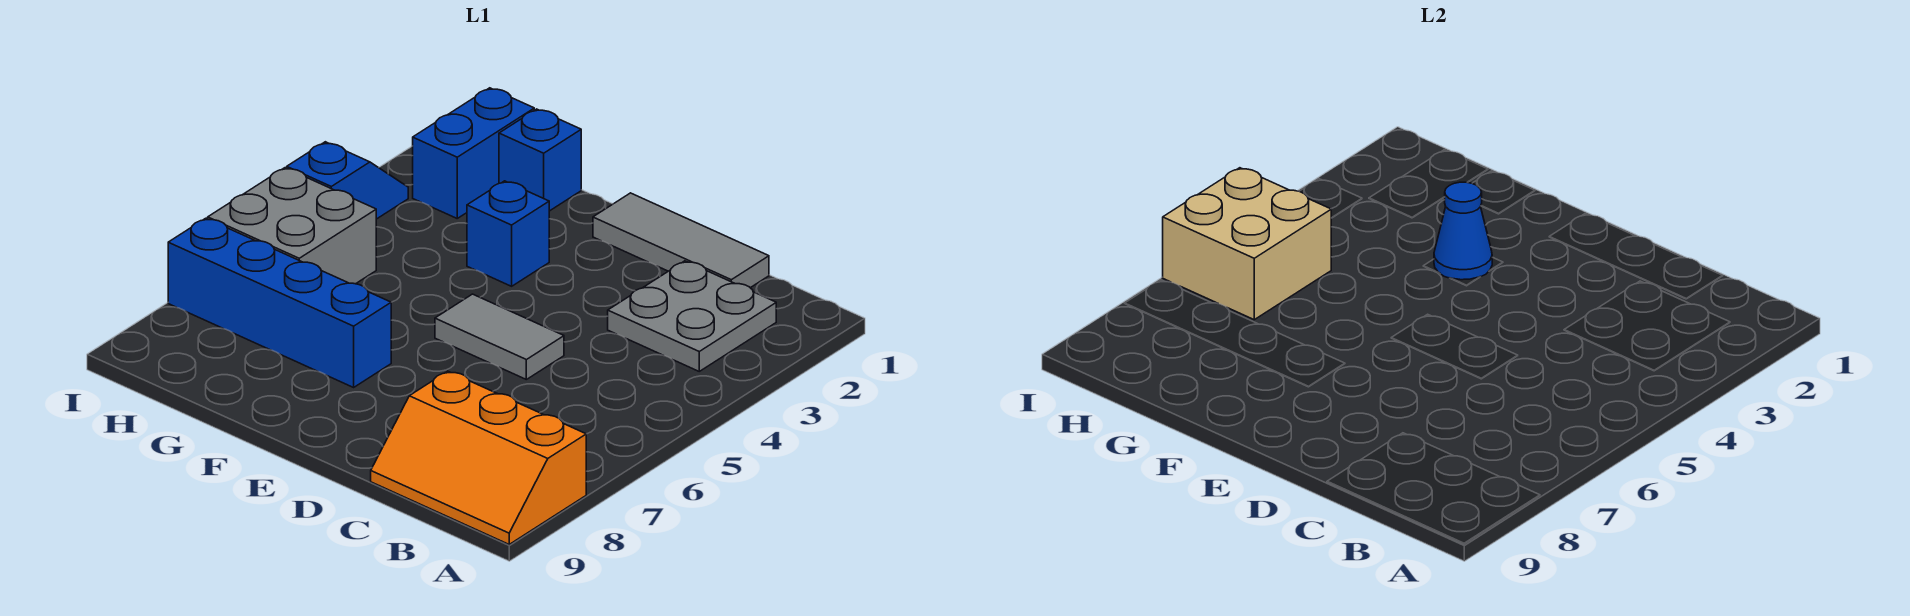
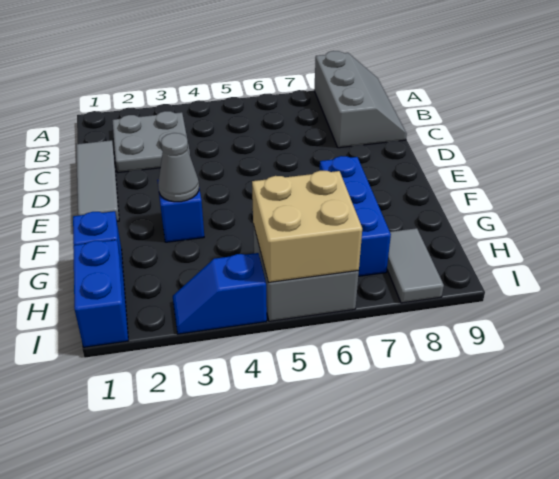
orange slope A8:C9 level 1 top 8 -> grey slope A8:C9 level 1 top 8
grey tile D5:E5 level 1 -> grey tile H8:I8 level 1
blue cone F3 level 2 -> grey cone F3 level 2
blue brick F7:I7 level 1 -> blue brick F7:H7 level 1
blue brick H1:H2 level 1 -> blue brick H1:I1 level 1

